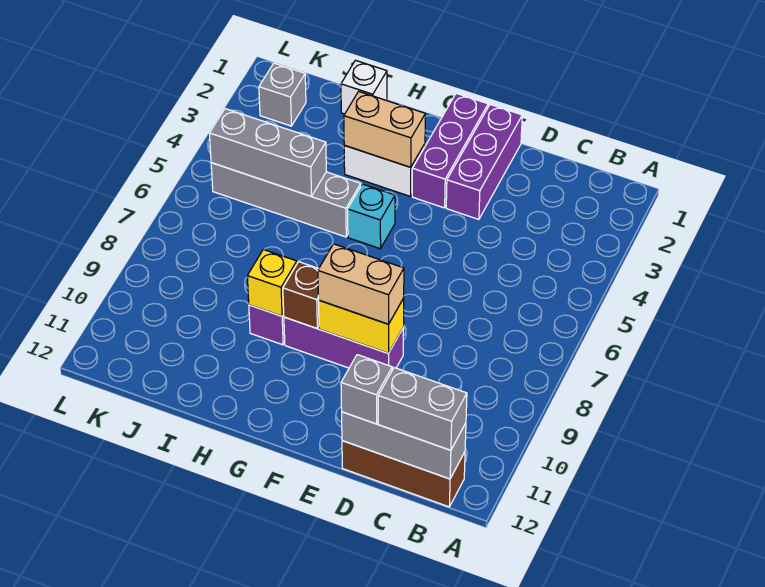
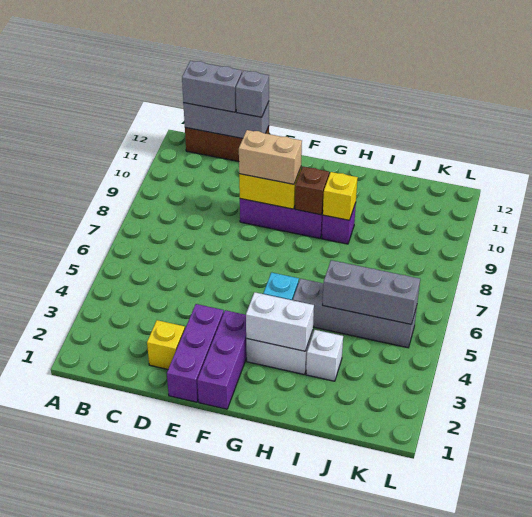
none -> yellow brick D2 level 1
tan brick G3:H3 level 2 -> white brick G3:H3 level 2
white brick I1 level 1 -> white brick I3 level 1
grey brick K2 level 1 -> none

